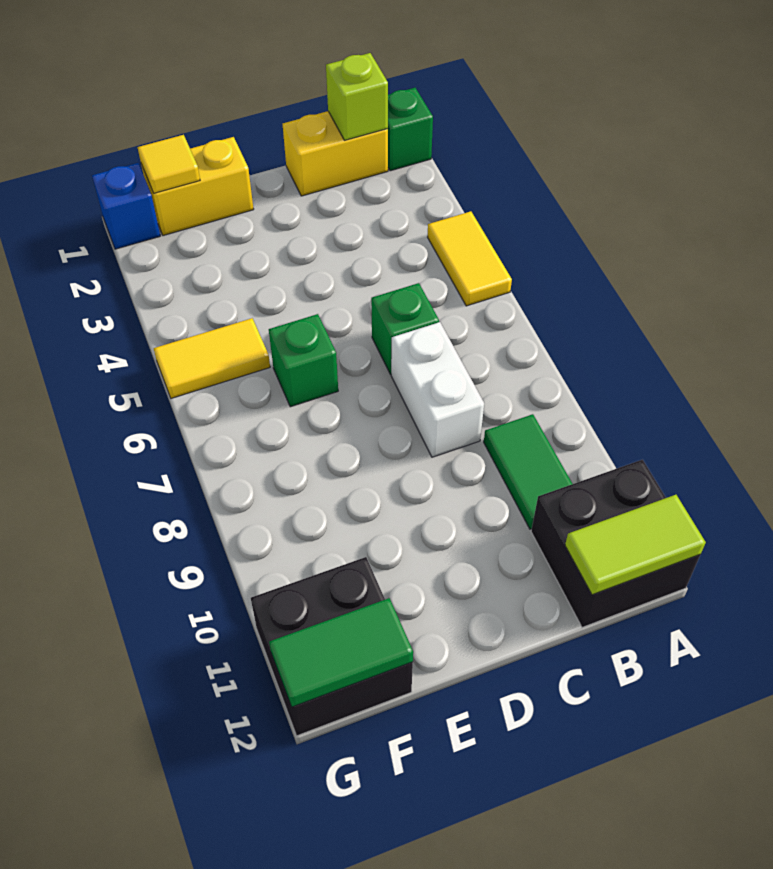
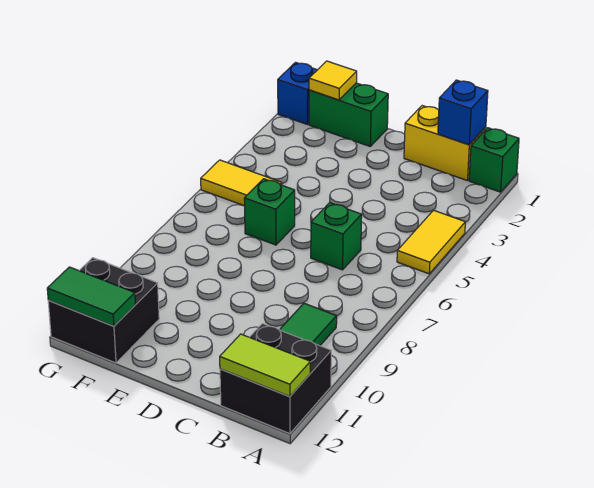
lime brick B1 level 2 -> blue brick B1 level 2
white brick C7:C8 level 1 -> none
yellow brick E1:F1 level 1 -> green brick E1:F1 level 1

